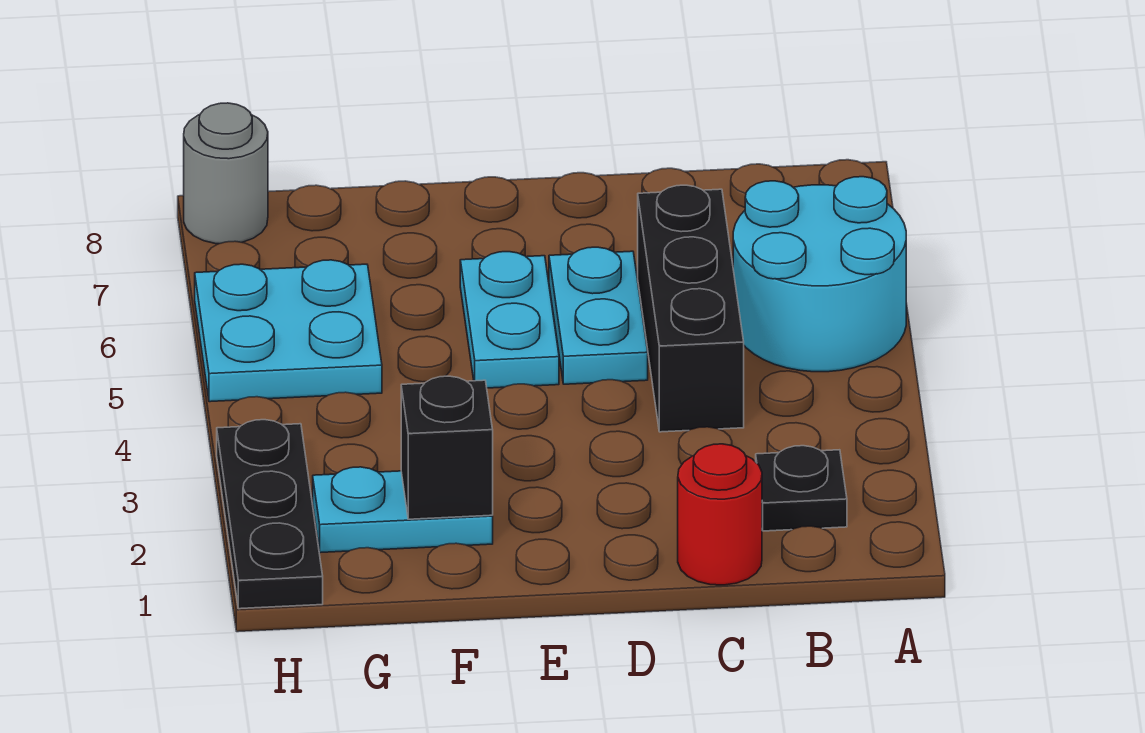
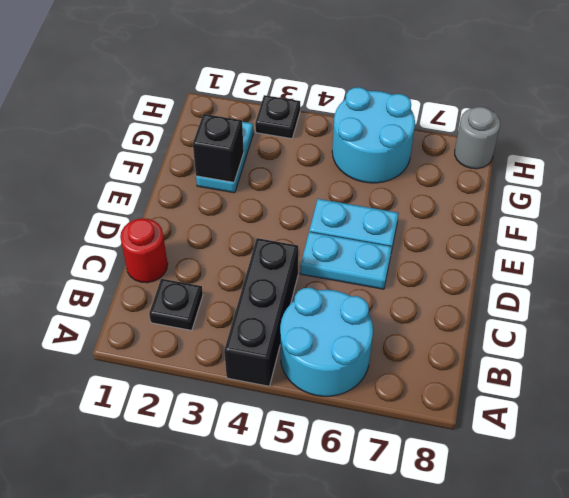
black brick C4:C6 level 1 -> black brick A4:C4 level 1
cyan plate G5:H6 level 1 -> cyan round brick G5:H6 level 1
black plate H1:H3 level 1 -> black plate H3 level 1

